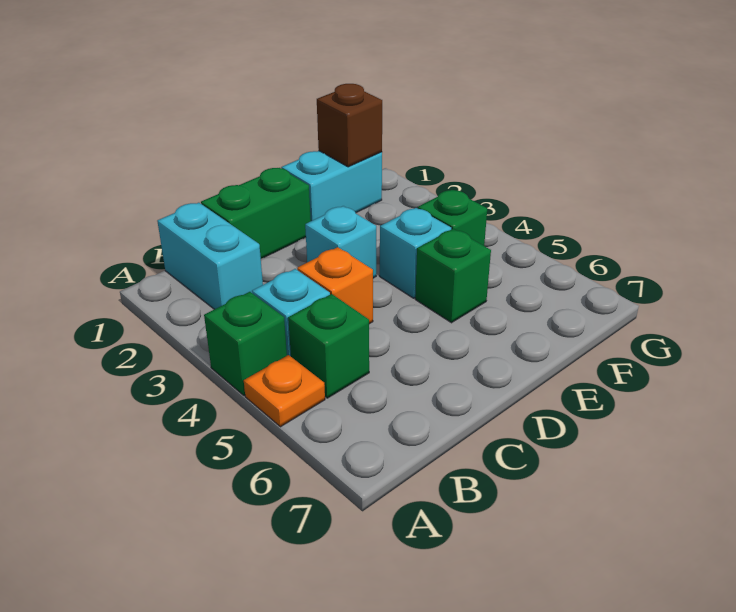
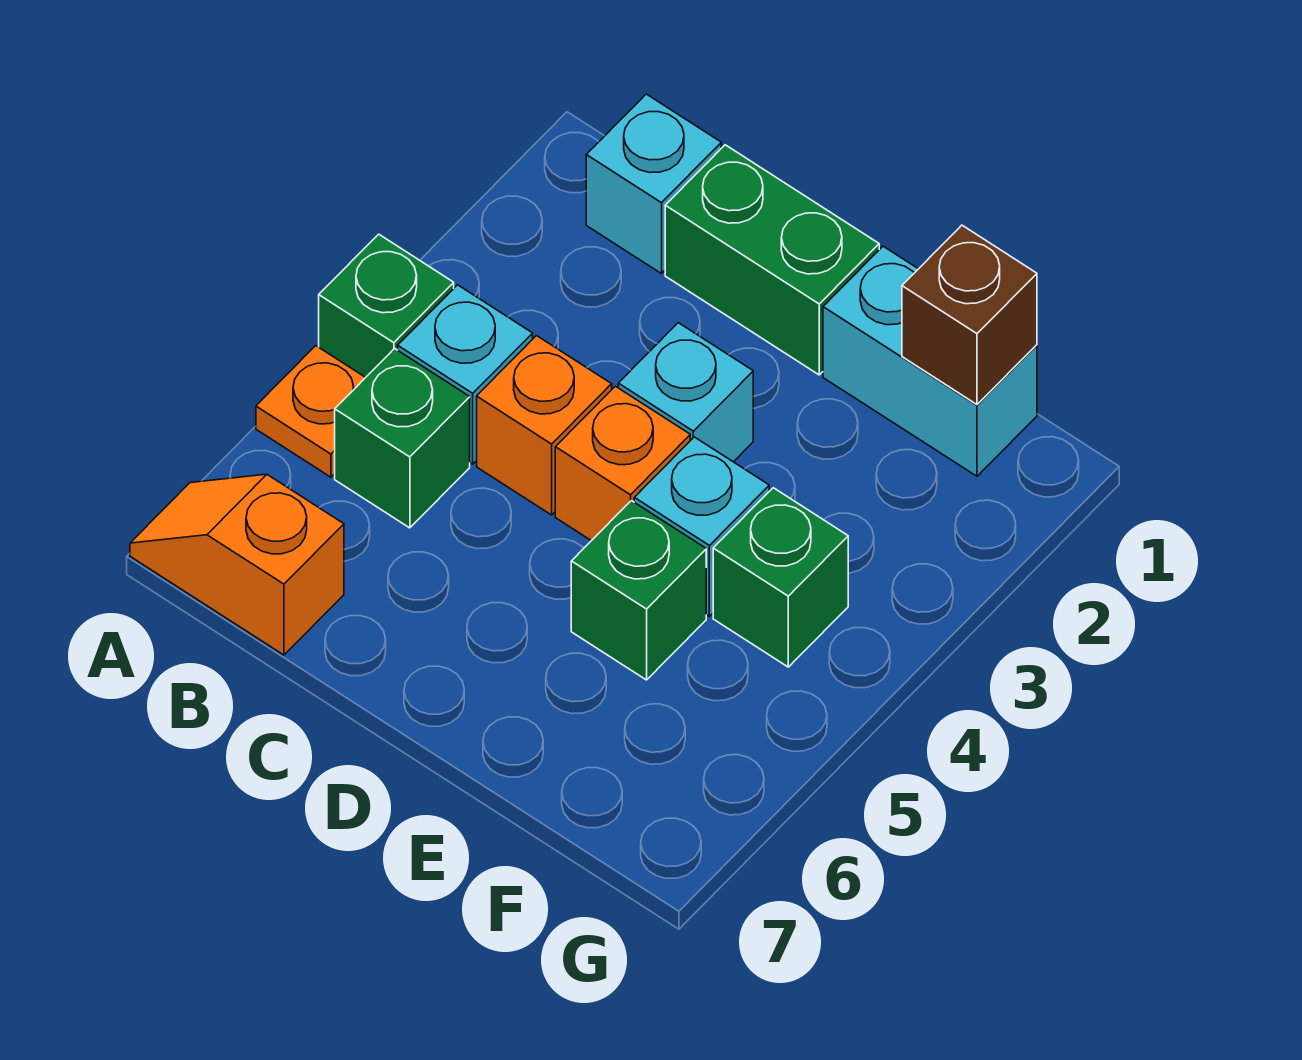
none -> orange slope A7:B7 level 1 top B
cyan brick B1:B2 level 1 -> cyan brick B1 level 1
none -> orange brick D4 level 1

